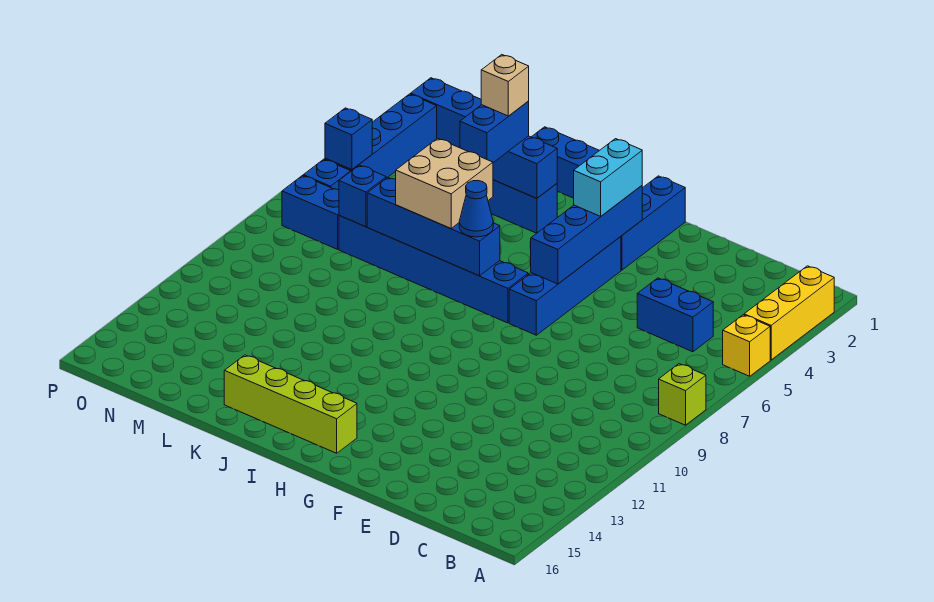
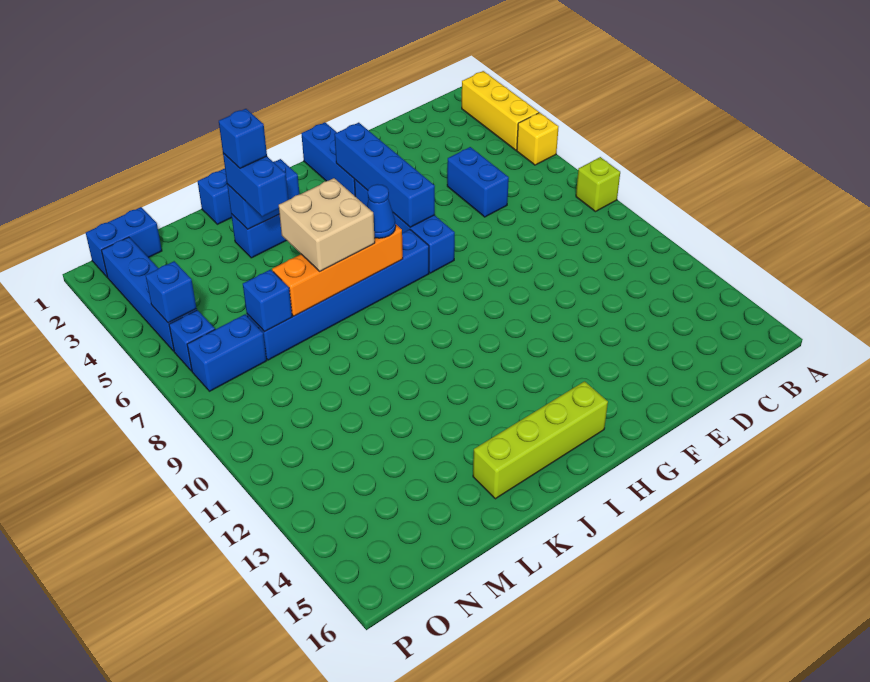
blue brick C5:D5 level 1 -> blue brick D5:D6 level 1
cyan brick G3:G4 level 3 -> none
blue brick I7:L7 level 2 -> orange brick I7:L7 level 2
tan brick K3 level 4 -> blue brick K3 level 4

